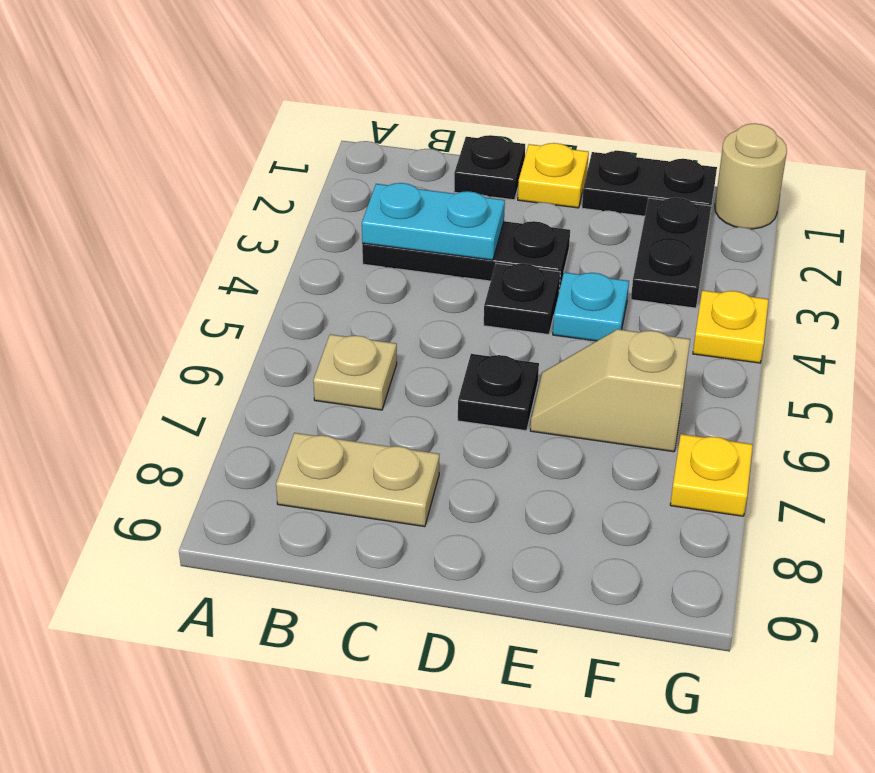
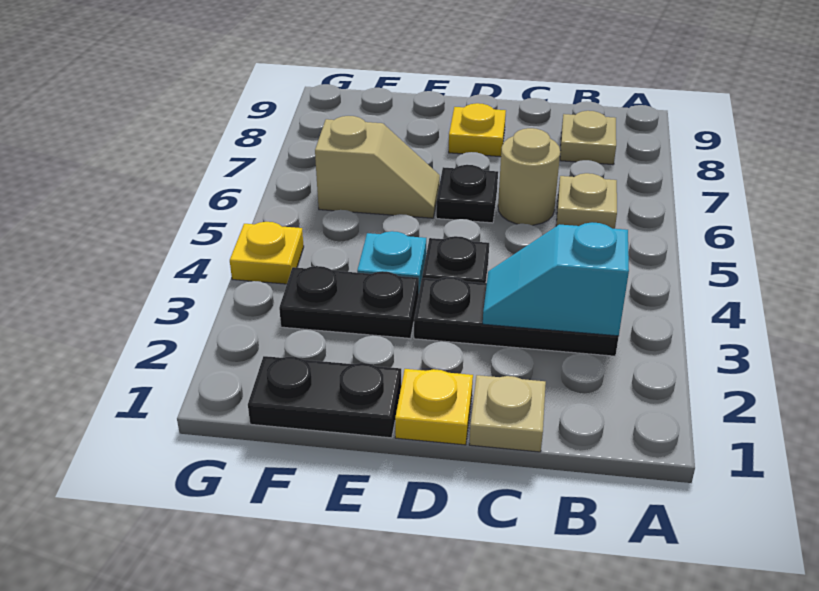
cyan plate B3:C3 level 2 -> cyan slope B3:C3 level 2 top B
tan plate B8:C8 level 1 -> tan plate B8 level 1
black plate C1 level 1 -> tan plate C1 level 1
black plate F2:F3 level 1 -> black plate E3:F3 level 1
tan round brick G1 level 1 -> tan round brick C6 level 1
yellow plate G7 level 1 -> yellow plate D8 level 1

